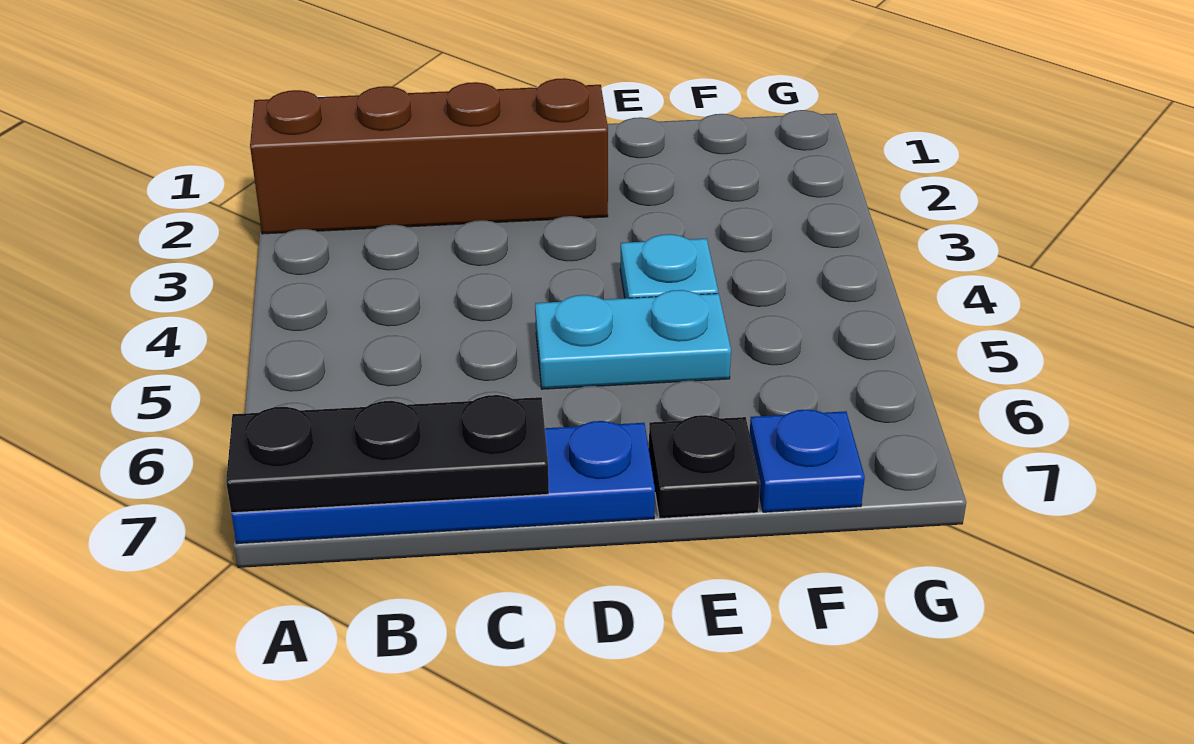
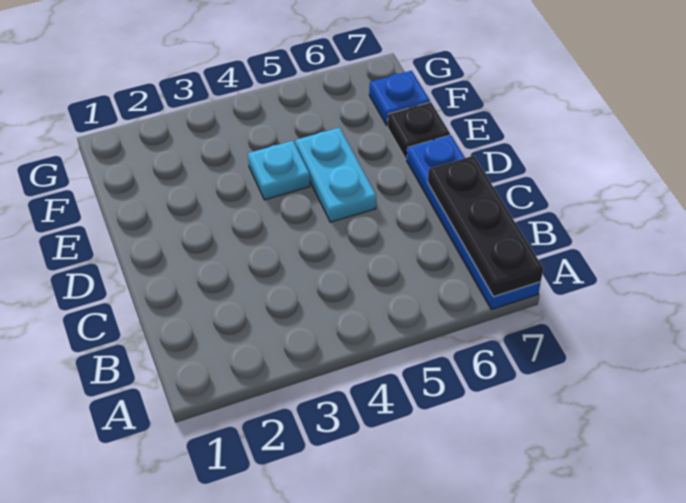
brown brick A2:D2 level 1 -> none

